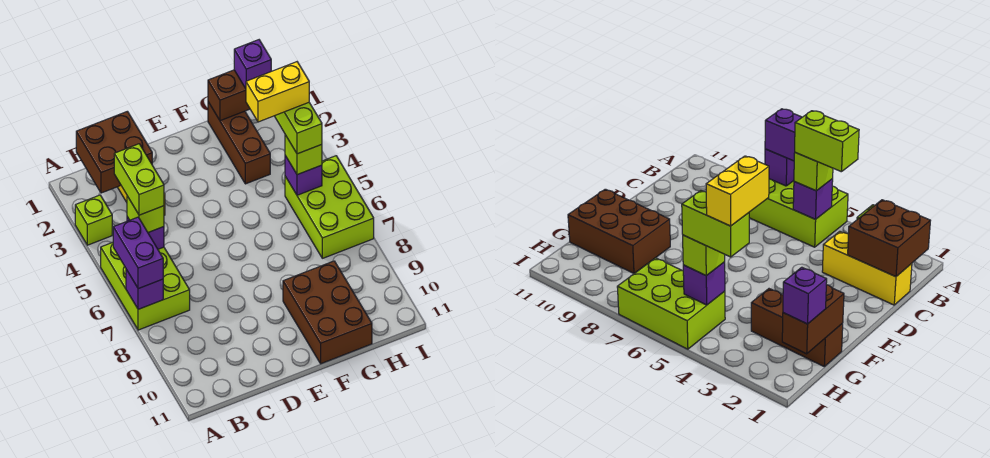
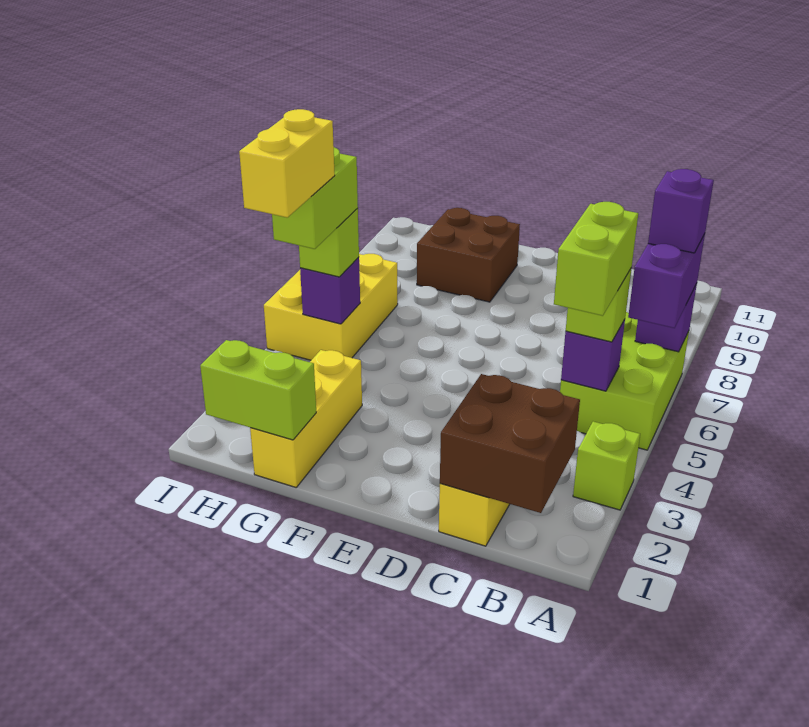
brown brick F9:G11 level 1 -> brown brick F9:G10 level 1
brown brick G1:G3 level 1 -> yellow brick G1:G3 level 1
brown brick G1:H1 level 2 -> lime brick G1:H1 level 2
yellow brick G4:H4 level 5 -> yellow brick H3:H4 level 5
purple brick H1 level 3 -> purple brick A7 level 4
lime brick H5:I7 level 1 -> yellow brick H5:I7 level 1

